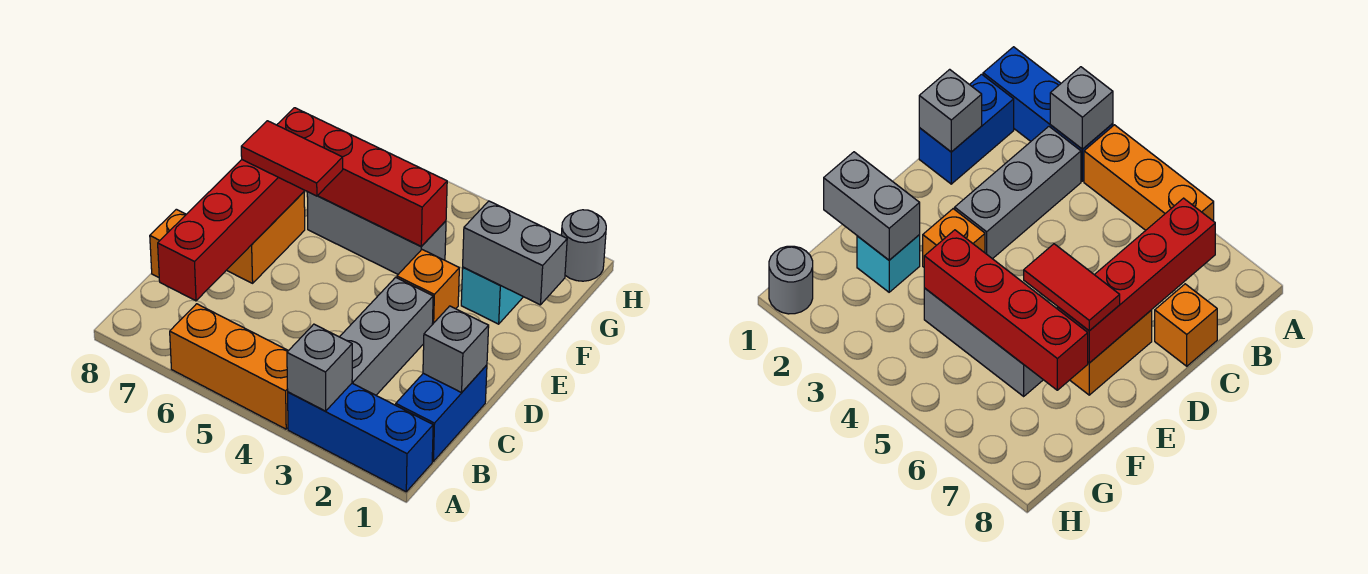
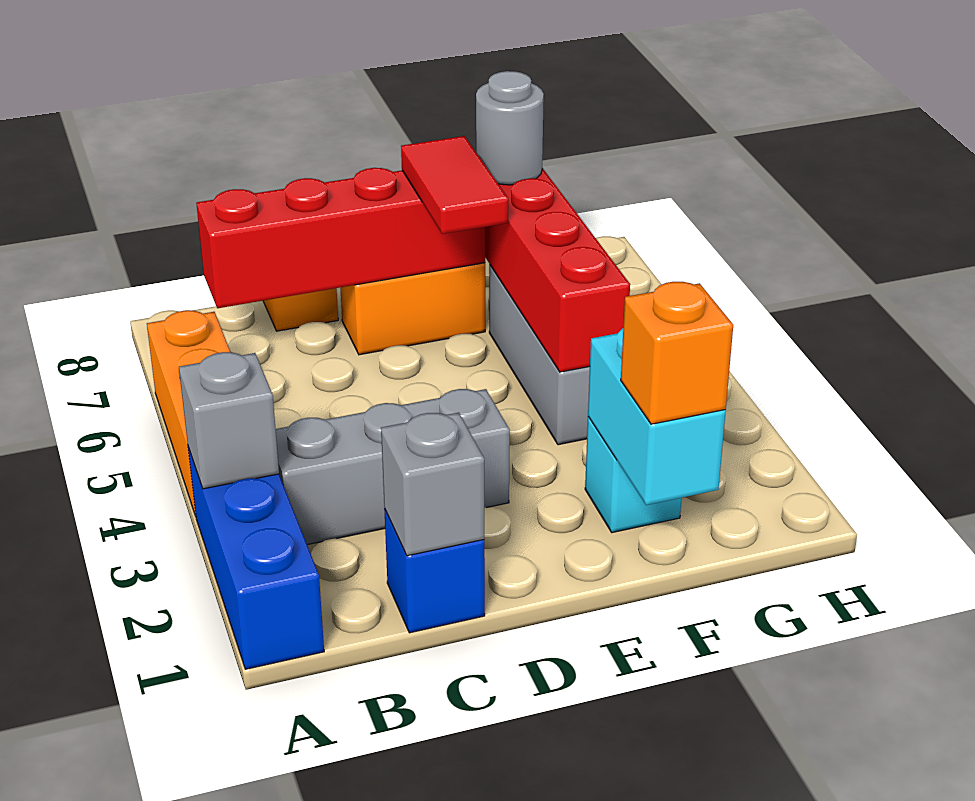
blue brick B1:C1 level 1 -> blue brick C1 level 1
orange brick E3 level 1 -> orange brick F1 level 3
grey brick F1:F2 level 2 -> cyan brick F1:F2 level 2
grey round brick H1 level 1 -> grey round brick F7 level 3

